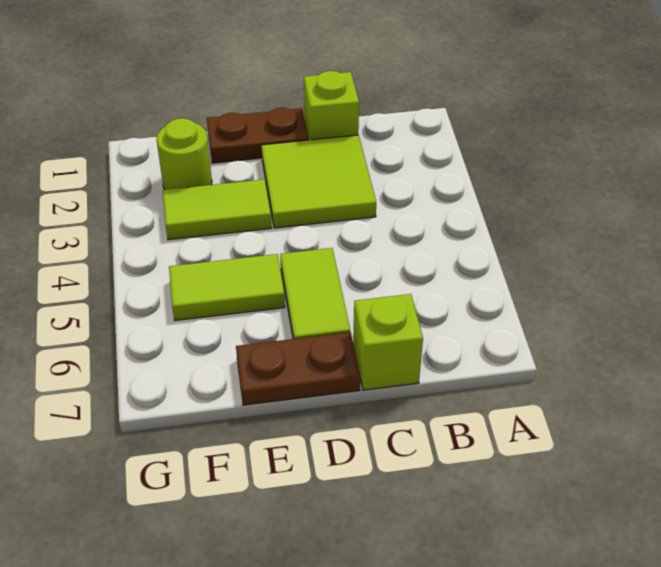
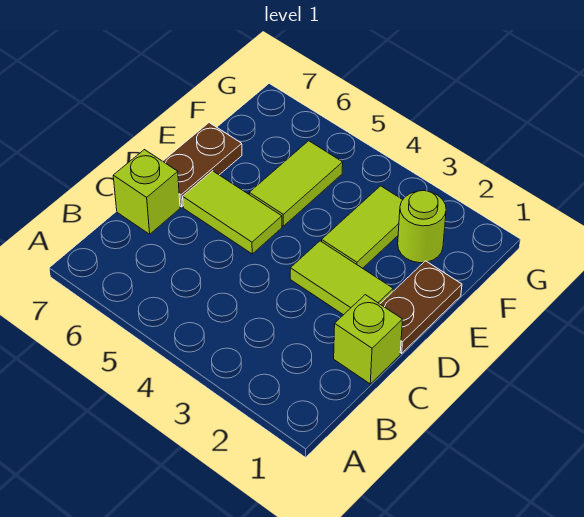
lime tile C2:D3 level 1 -> lime tile D2:D3 level 1

